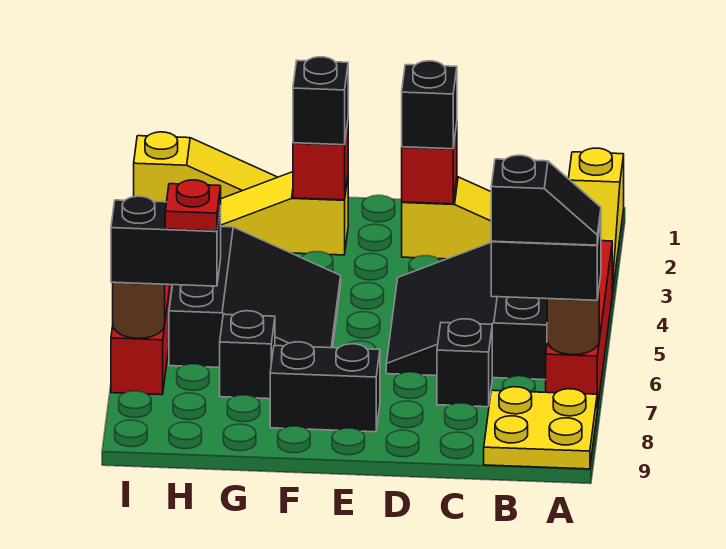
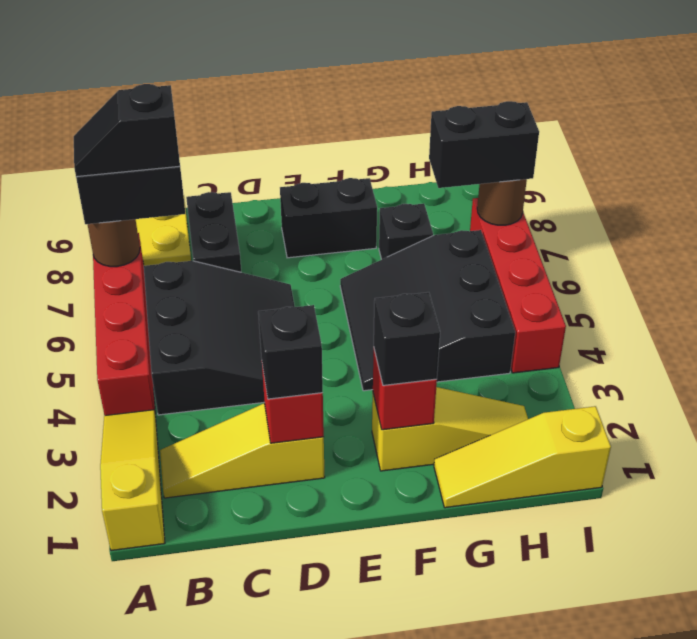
black brick C7 level 1 -> black brick C7:C8 level 1
red plate H7 level 4 -> none

